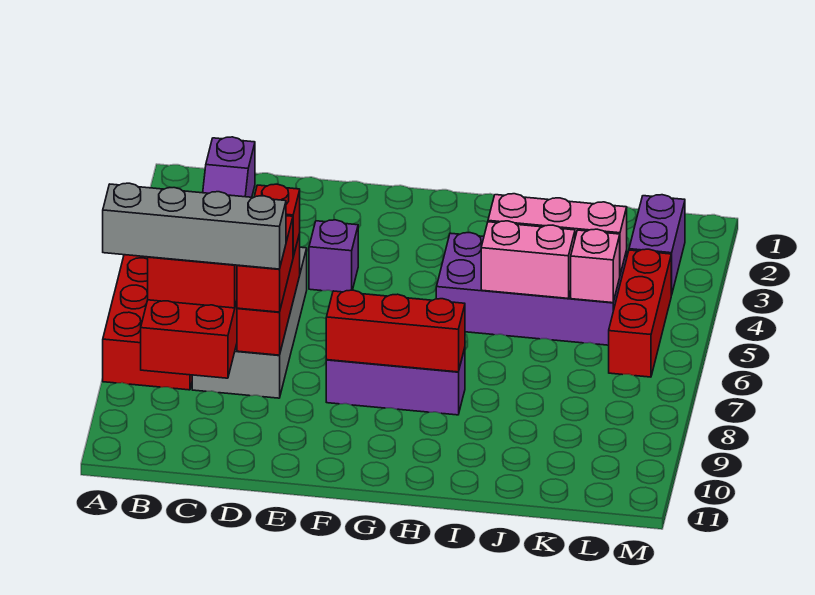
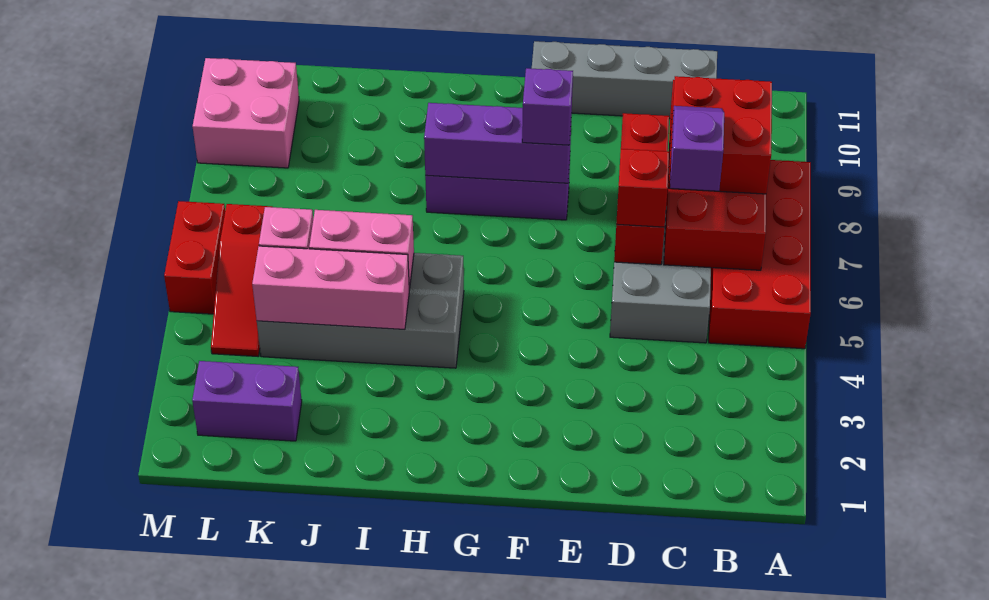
grey brick A8:D8 level 4 -> grey brick C11:F11 level 1
red brick D7:D8 level 3 -> red brick M5:M6 level 1
purple brick E4 level 1 -> purple brick F8 level 3
red brick F8:H8 level 2 -> purple brick F8:H8 level 2
purple brick H4:K5 level 1 -> grey brick H4:K5 level 1
purple brick L2:L3 level 1 -> purple brick K2:L2 level 1
red brick L4:L6 level 1 -> red slope L4:L6 level 1 top 6
none -> pink brick L9:M10 level 1

